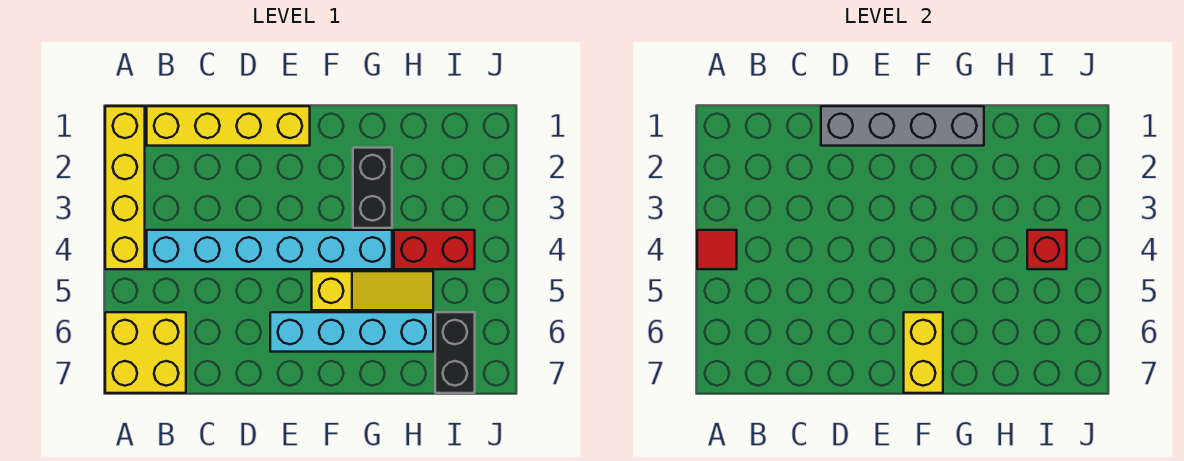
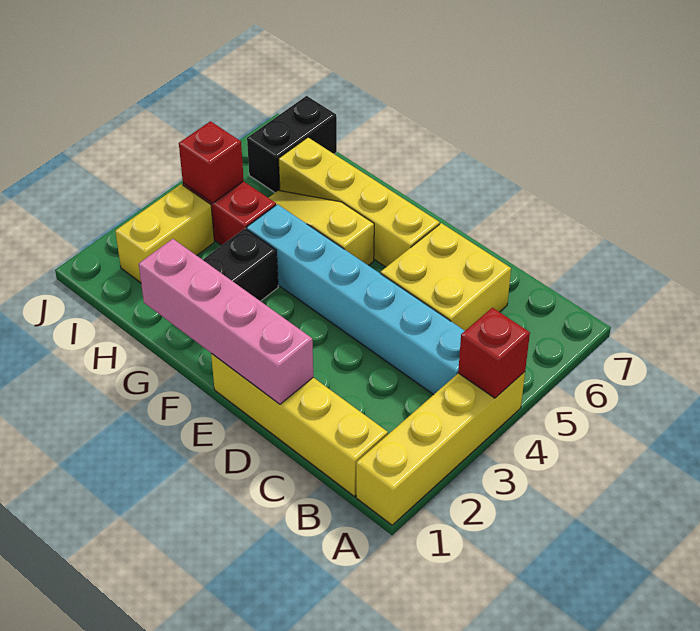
red tile A4 level 2 -> red brick A4 level 2
yellow brick A6:B7 level 1 -> yellow brick C5:D6 level 1
grey brick D1:G1 level 2 -> pink brick D1:G1 level 2
cyan brick E6:H6 level 1 -> yellow brick E6:H6 level 1
yellow brick F6:F7 level 2 -> yellow brick I2:I3 level 1

